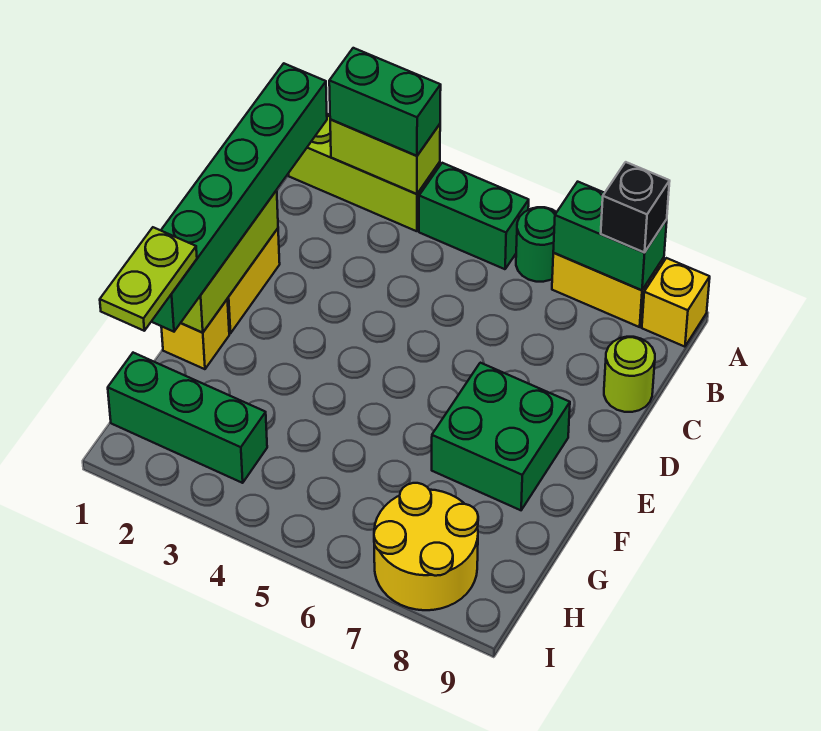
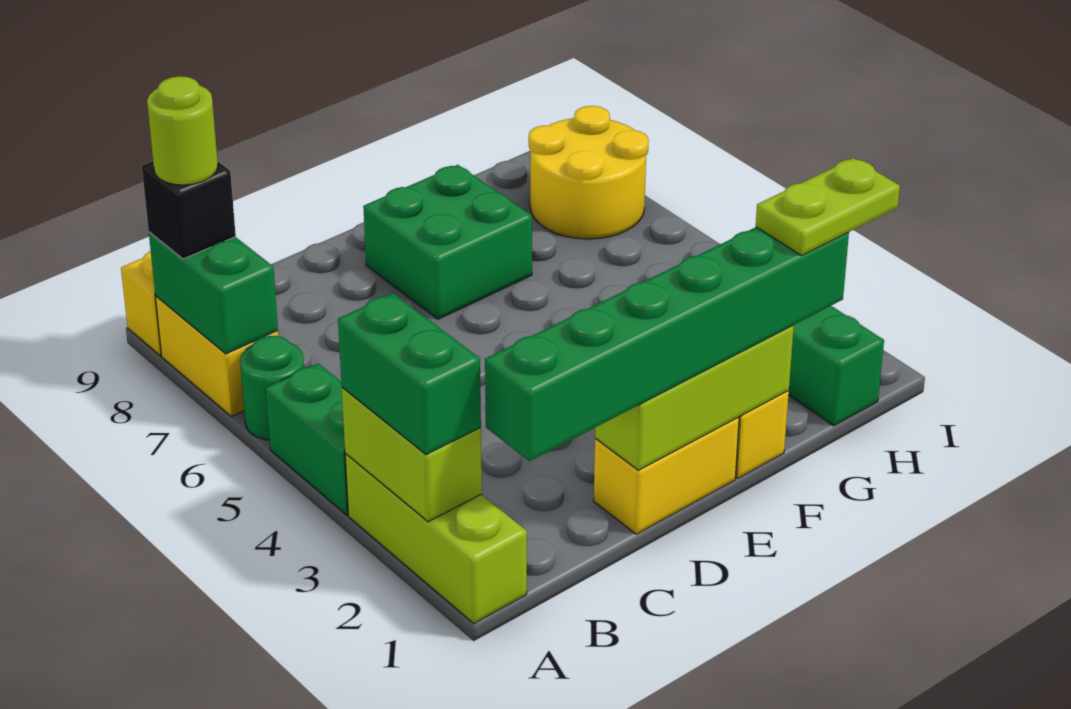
lime round brick C9 level 1 -> lime round brick A8 level 4

